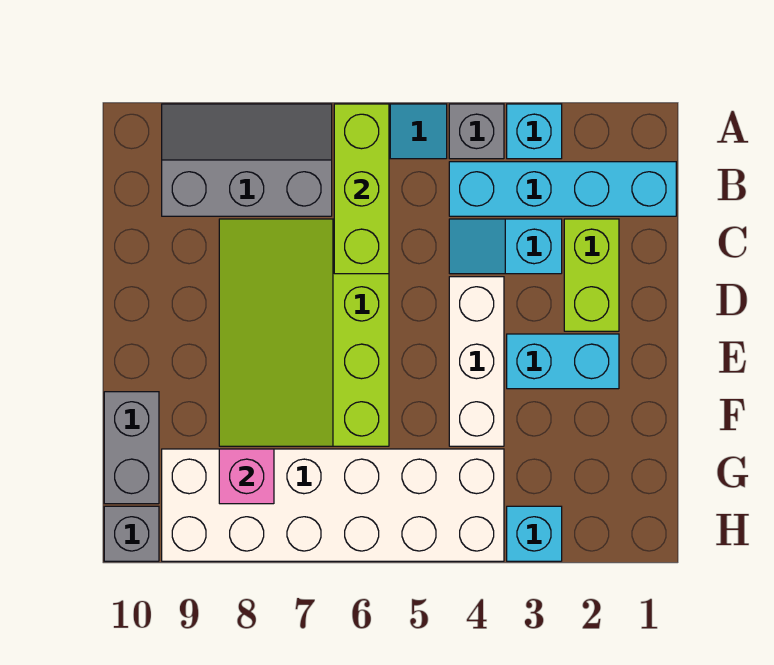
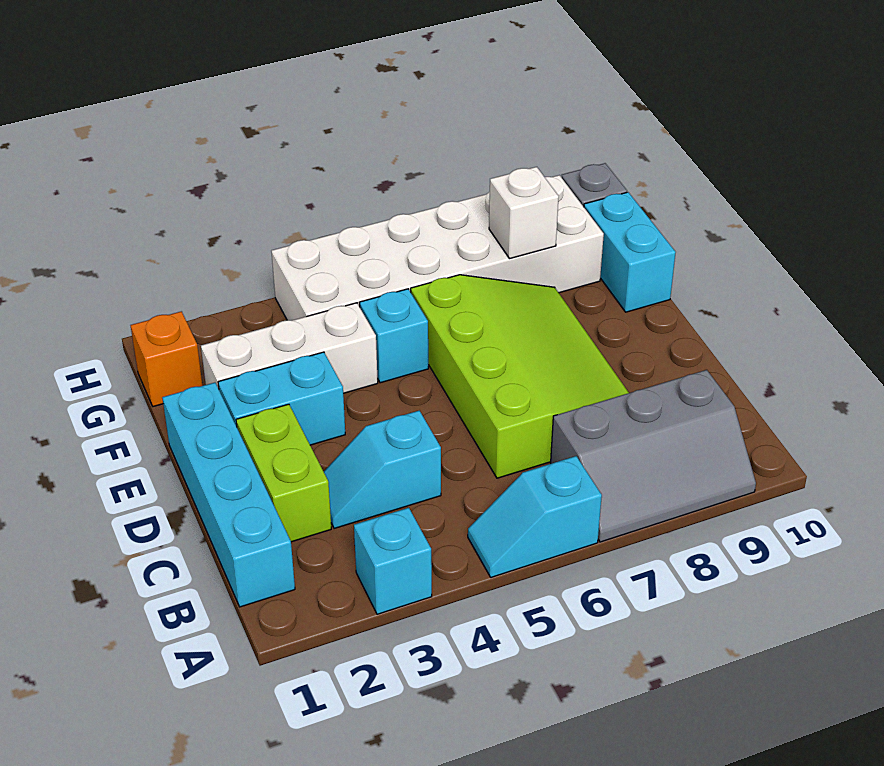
grey brick A4 level 1 -> none
lime brick A6:C6 level 2 -> none
cyan brick B1:B4 level 1 -> cyan brick B1:E1 level 1
cyan slope C3:C4 level 1 top 3 -> cyan slope C3:C4 level 1 top 4
white brick D4:F4 level 1 -> white brick F2:F4 level 1
grey brick F10:G10 level 1 -> cyan brick F10:G10 level 1
none -> orange brick G1 level 1
pink brick G8 level 2 -> white brick G8 level 2
cyan brick H3 level 1 -> cyan brick F5 level 1

